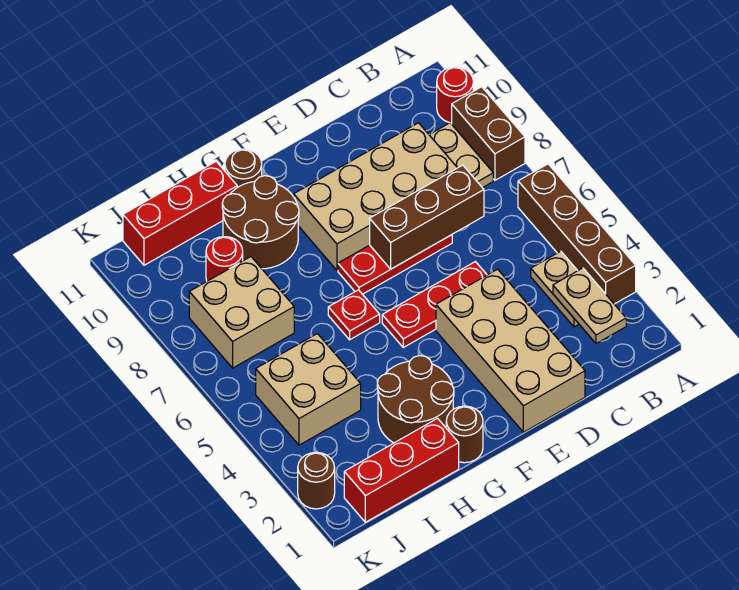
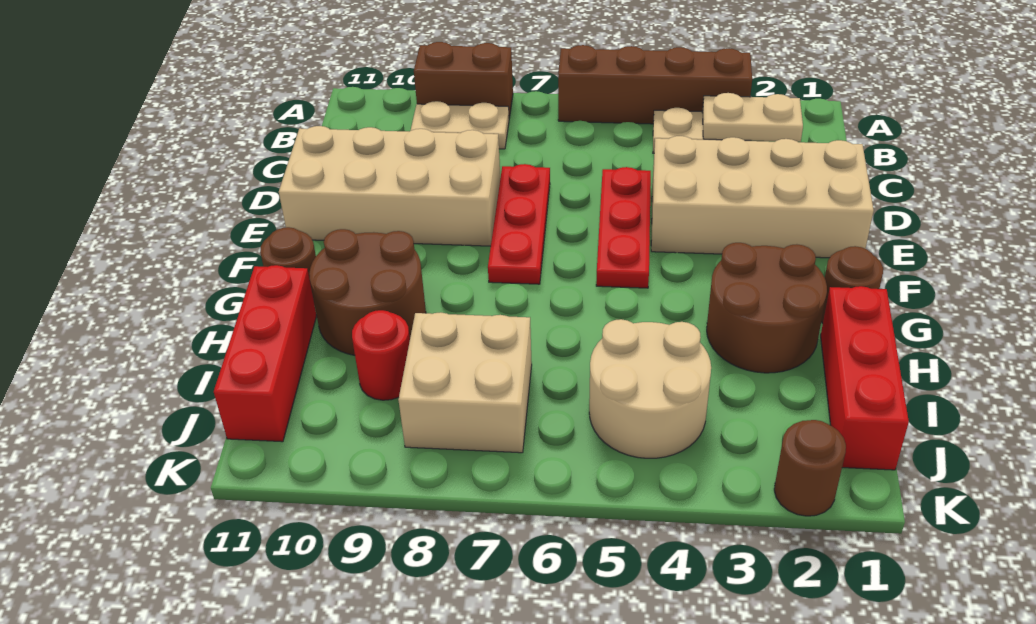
red round brick A10 level 1 -> none
brown brick C7:E7 level 2 -> none
tan brick C8:F9 level 1 -> tan brick D8:E11 level 1
red plate G6 level 1 -> none
tan brick I4:J5 level 1 -> tan round brick I4:J5 level 1

